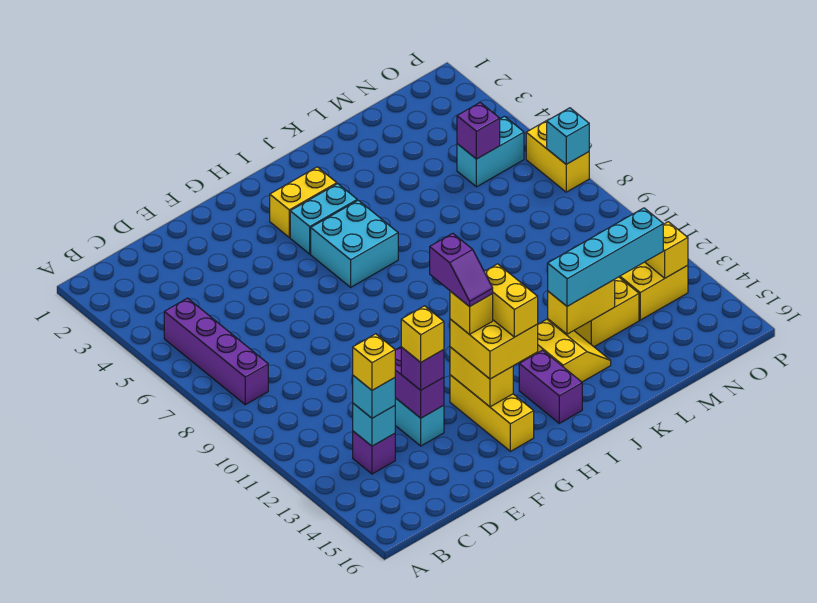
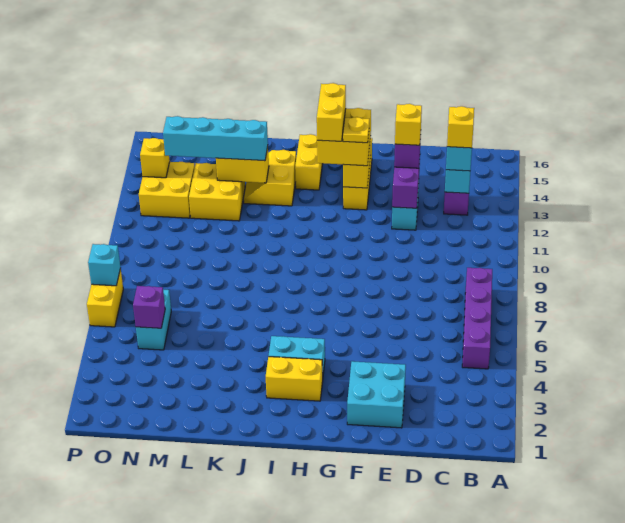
purple slope G12:G13 level 5 top 12 -> none
yellow brick G13 level 4 -> yellow plate G13 level 4
cyan brick H5:I6 level 1 -> cyan brick E2:F3 level 1
purple brick I14:I15 level 1 -> yellow brick I14:I15 level 1
cyan brick N5:O5 level 1 -> cyan brick N5:N6 level 1

